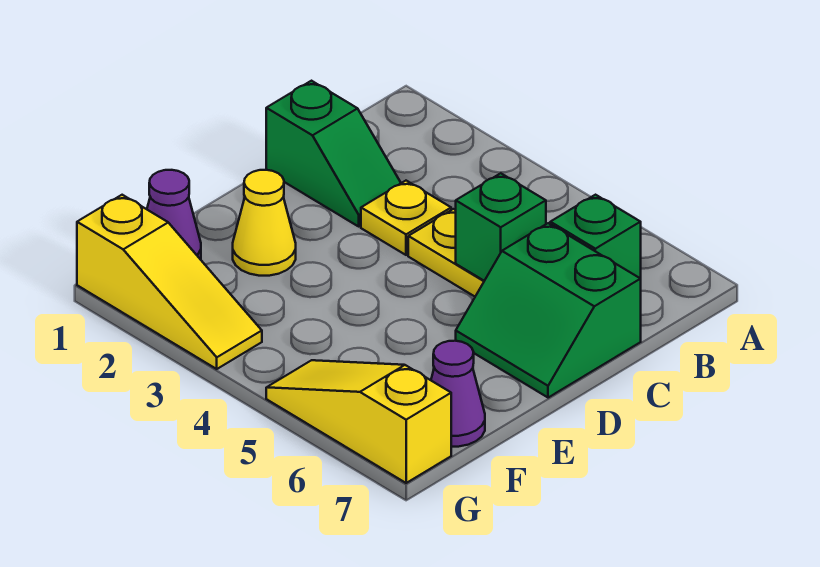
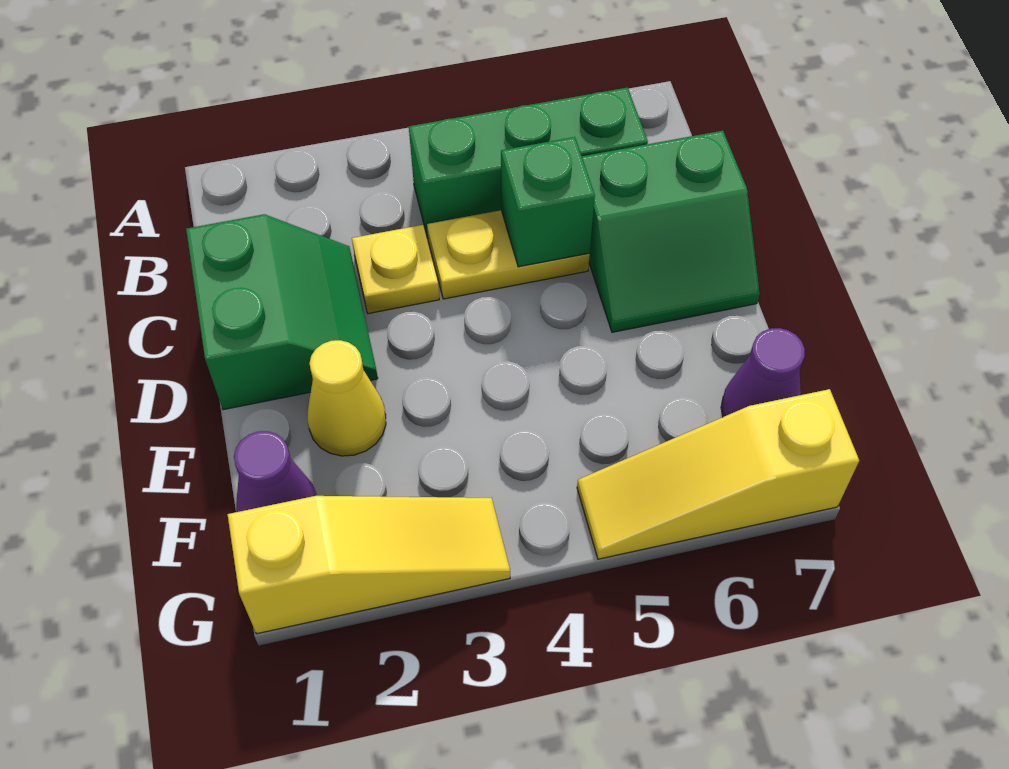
green brick B6 level 1 -> green brick B4:B6 level 1
green slope C1:C2 level 1 top 1 -> green slope C1:D2 level 1 top 1

